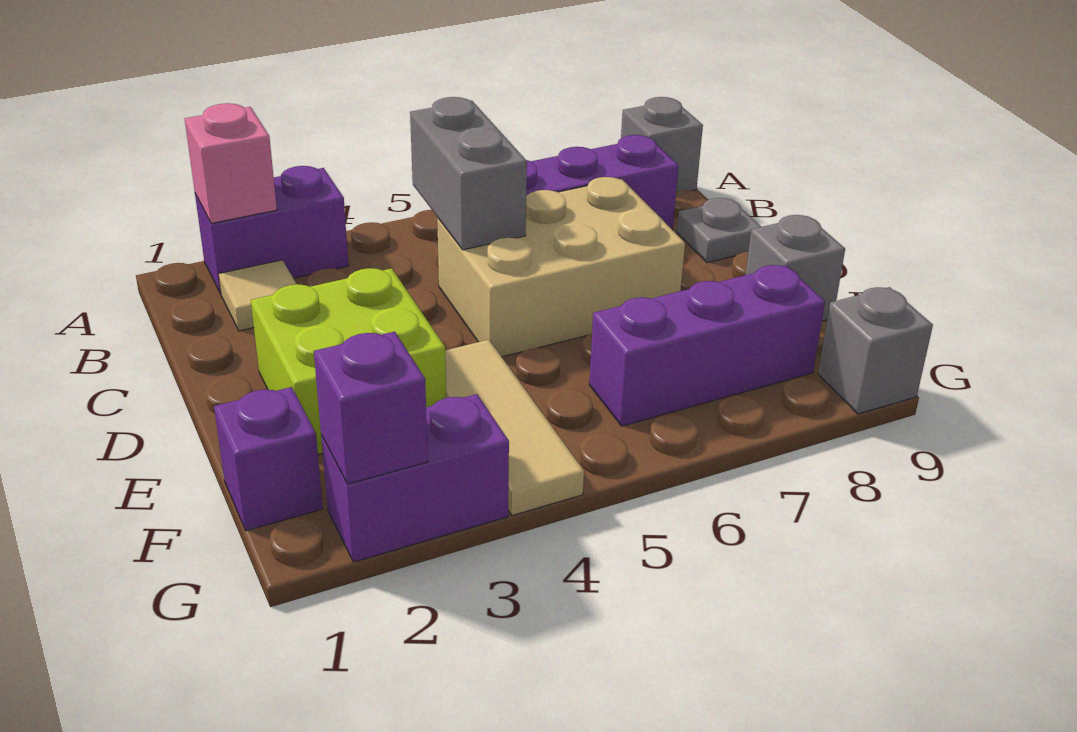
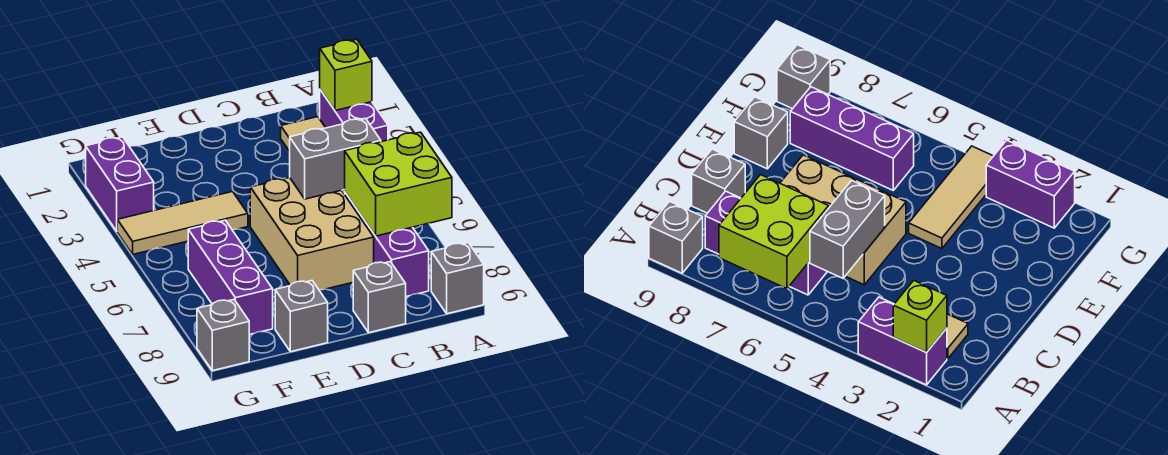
pink brick A2 level 2 -> lime brick A2 level 2
grey plate C9 level 1 -> grey brick C9 level 1
lime brick D2:E3 level 1 -> lime brick A6:B7 level 2
purple brick F1 level 1 -> none
purple brick G2 level 2 -> none

